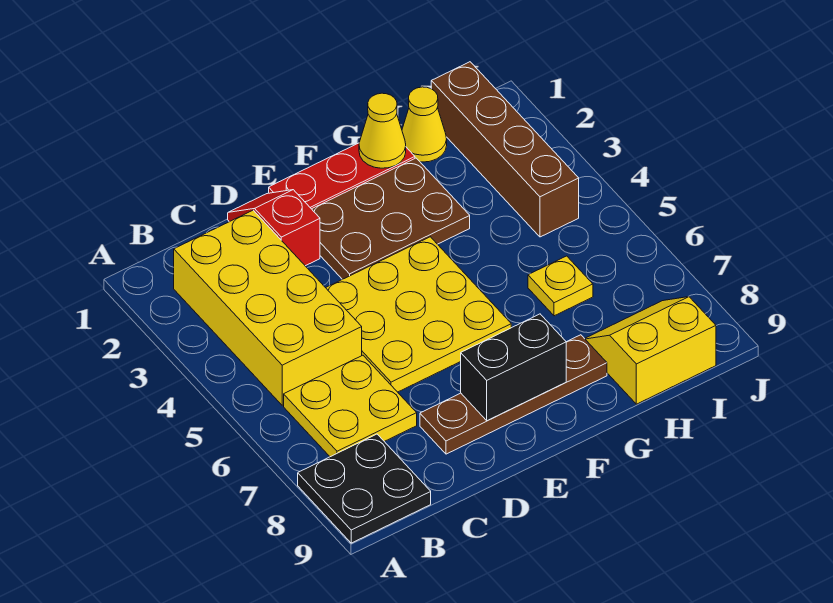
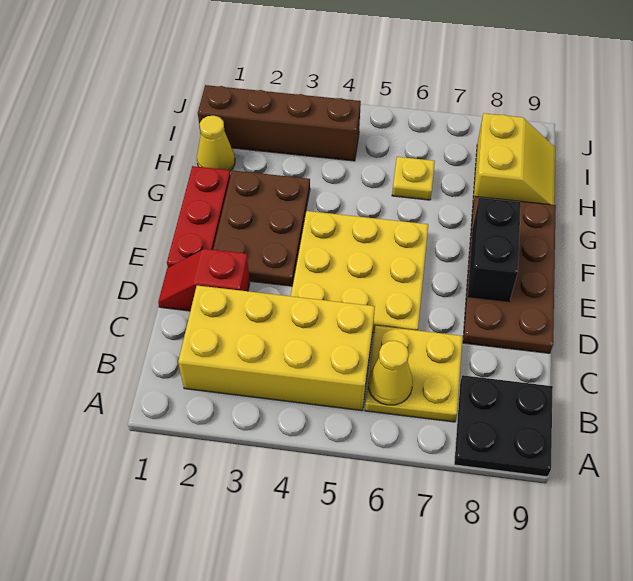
brown plate D8:G8 level 1 -> brown plate D8:G9 level 1
yellow cone G1 level 2 -> yellow cone B6 level 2
yellow slope H8:I9 level 1 top 9 -> yellow slope H8:I9 level 1 top 8

